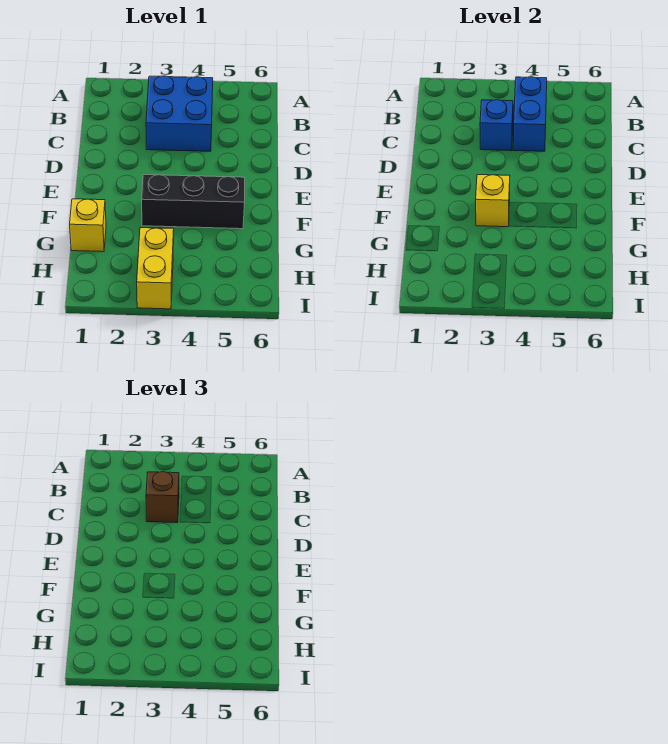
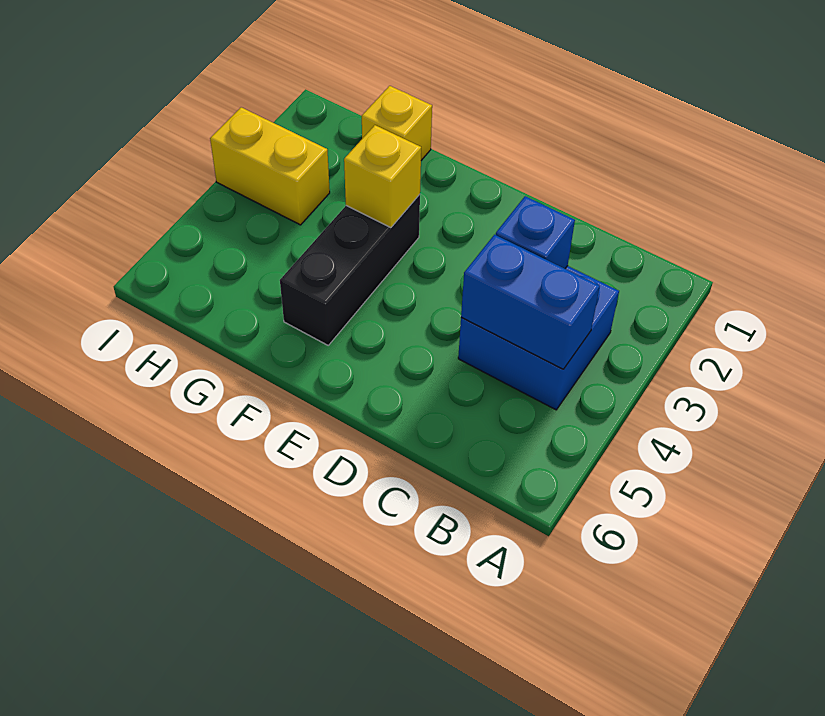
brown brick C3 level 3 -> none

